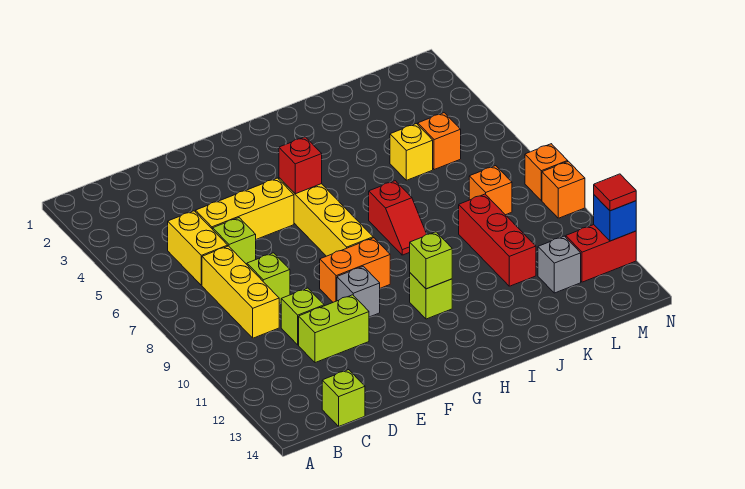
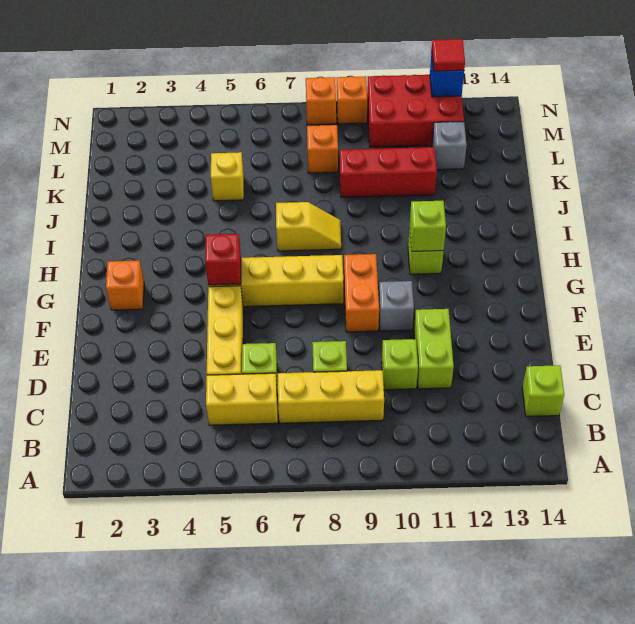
red slope I7:I8 level 1 top 7 -> yellow slope I7:I8 level 1 top 7
orange brick L5 level 1 -> orange brick G2 level 1
red brick M12:N12 level 1 -> red brick M10:N12 level 1

